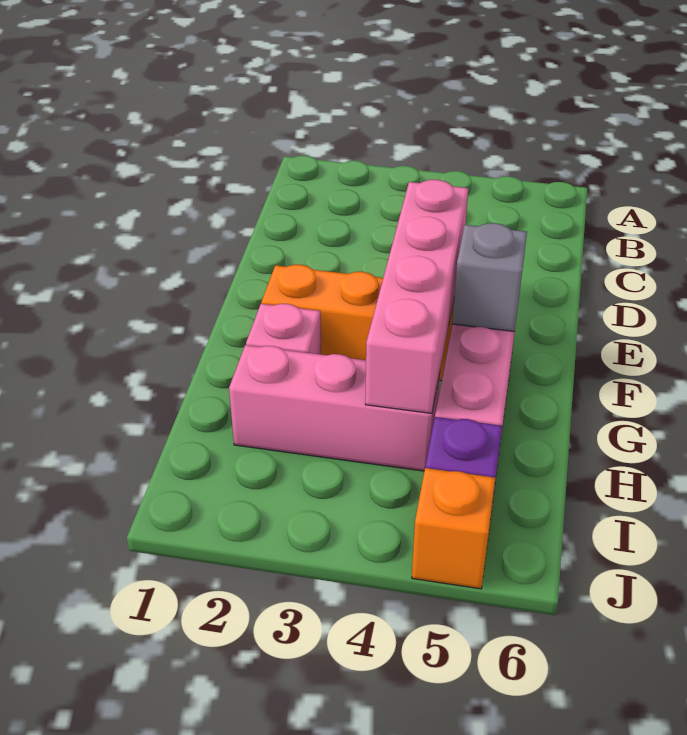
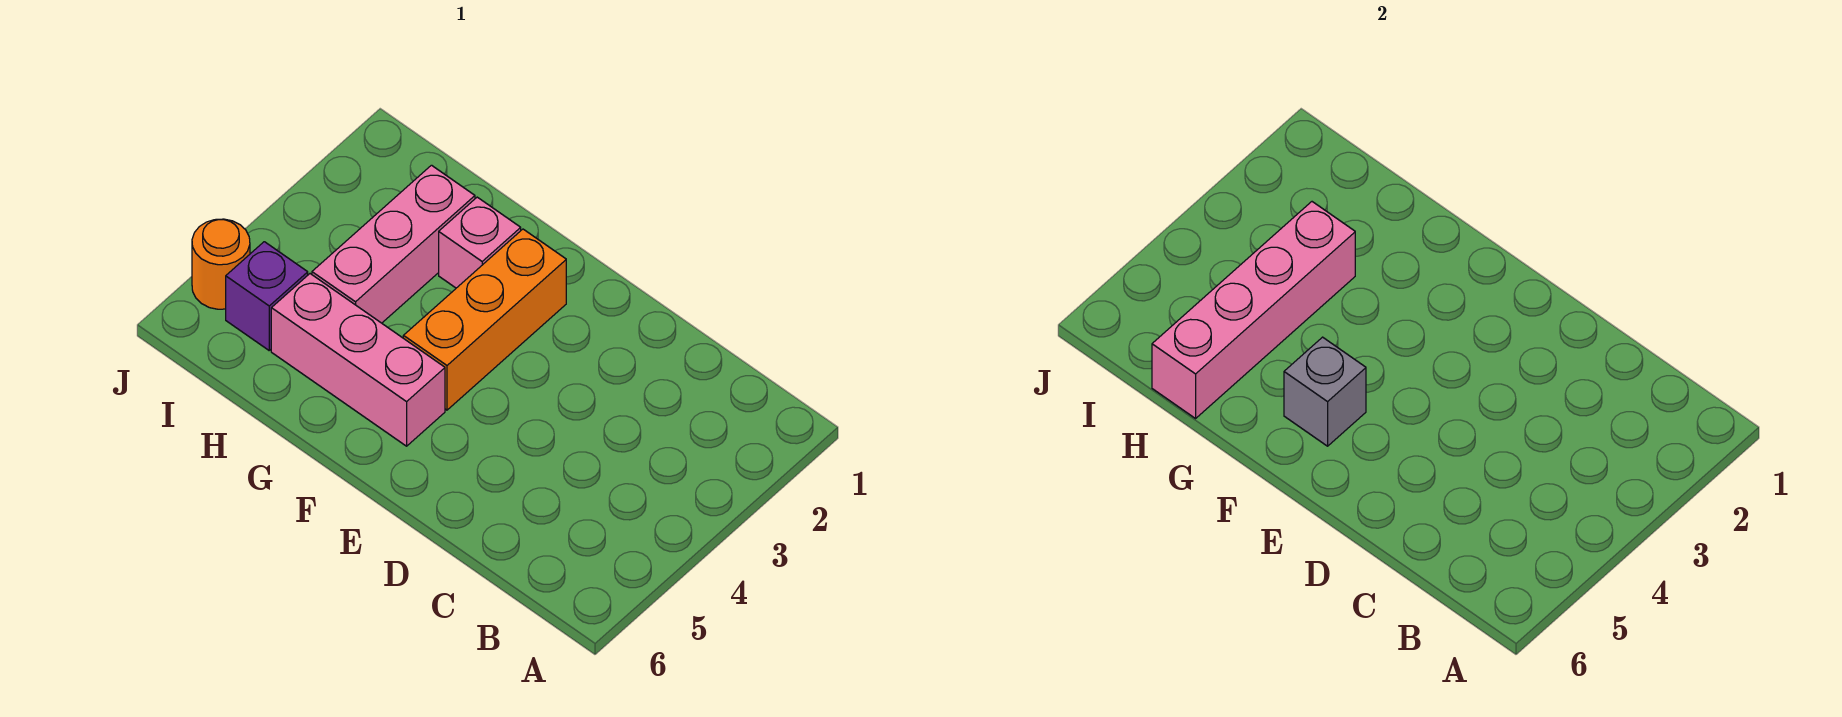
pink brick E4:H4 level 2 -> pink brick H3:H6 level 2
orange brick J5 level 1 -> orange round brick J5 level 1

